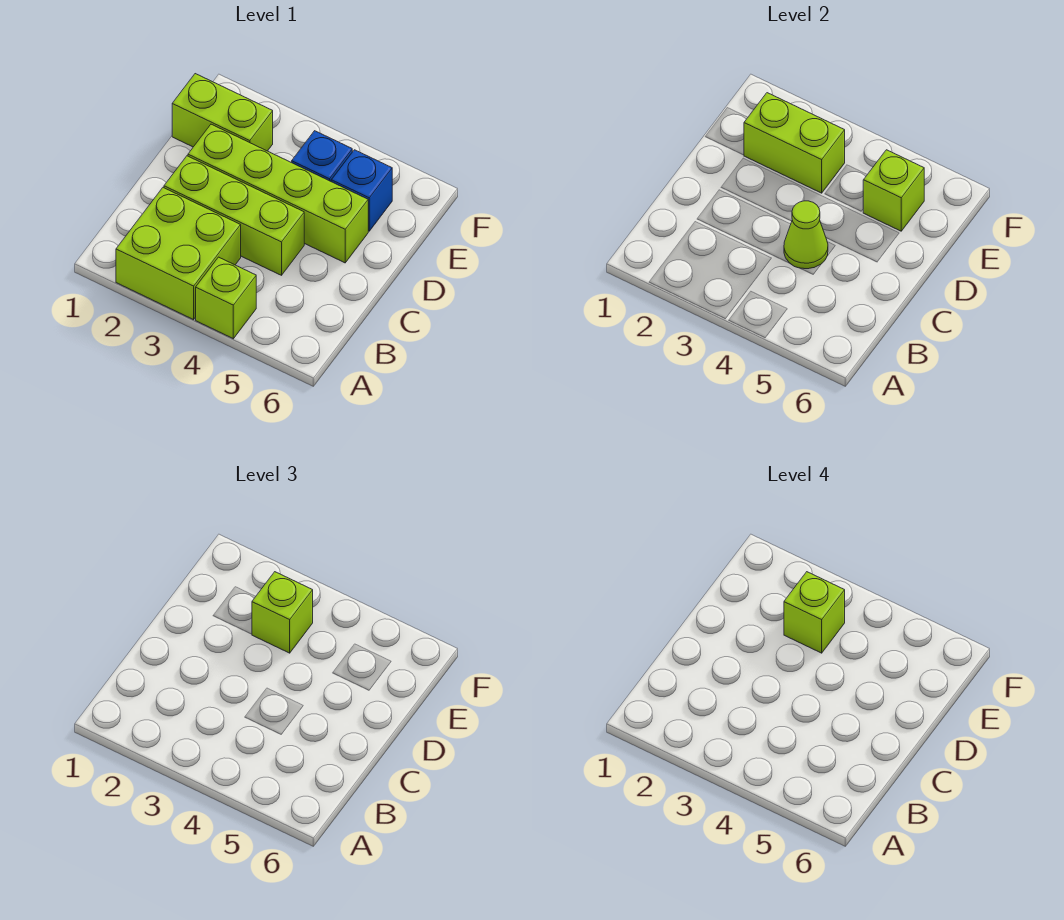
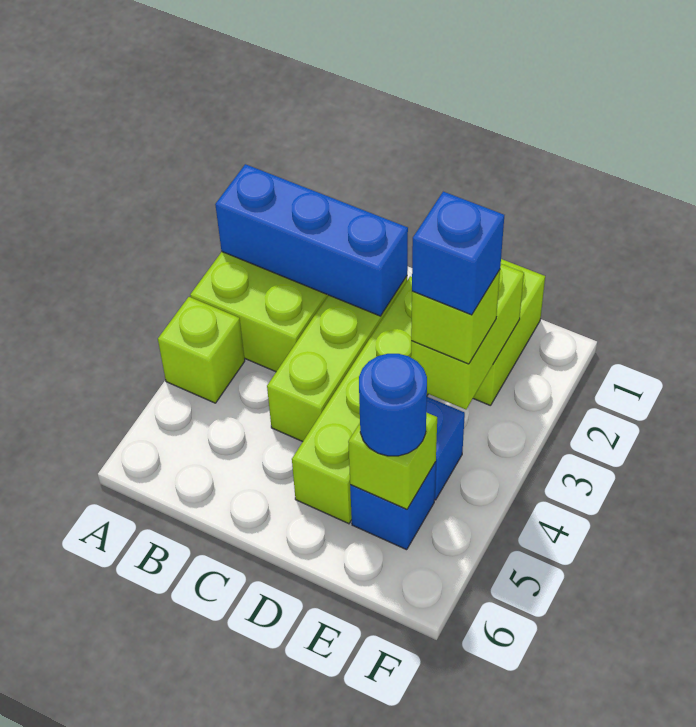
none -> blue brick A2:C2 level 2
lime cone C4 level 2 -> none
lime brick E3 level 4 -> blue brick E3 level 4
none -> blue round brick E5 level 3

